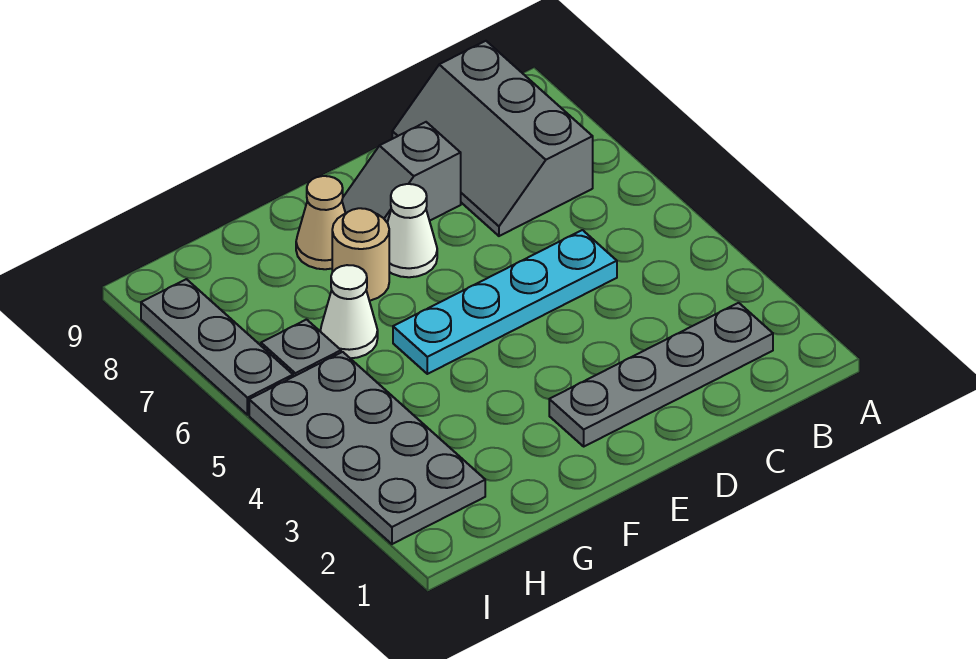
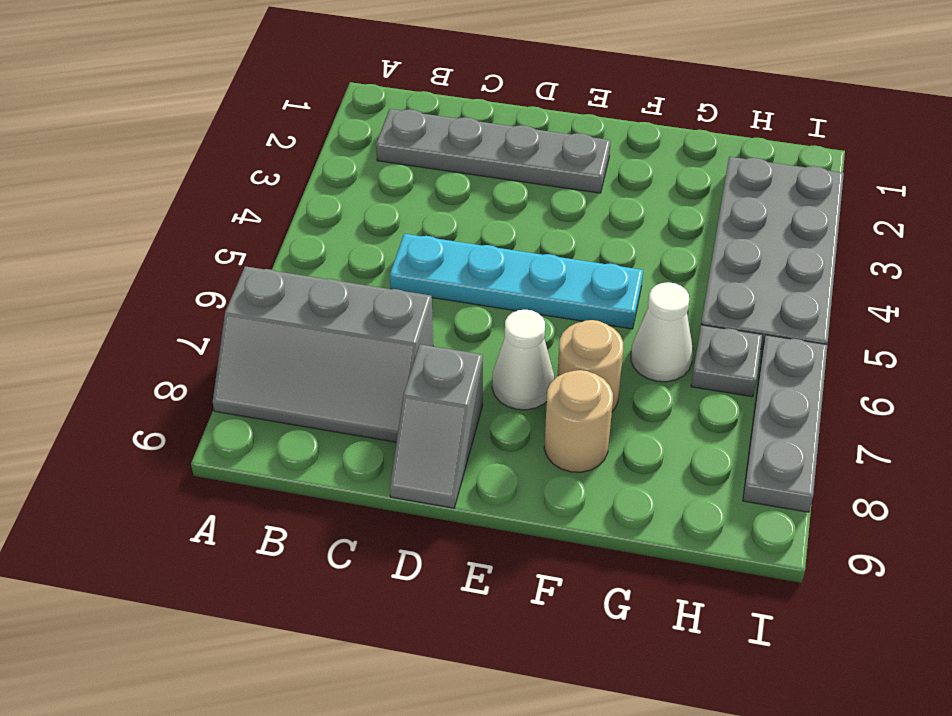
grey slope B7:C9 level 1 top B -> grey slope A7:C8 level 1 top 7
grey slope D8:E8 level 1 top D -> grey slope D8:D9 level 1 top 8
tan cone F8 level 1 -> tan round brick F8 level 1

